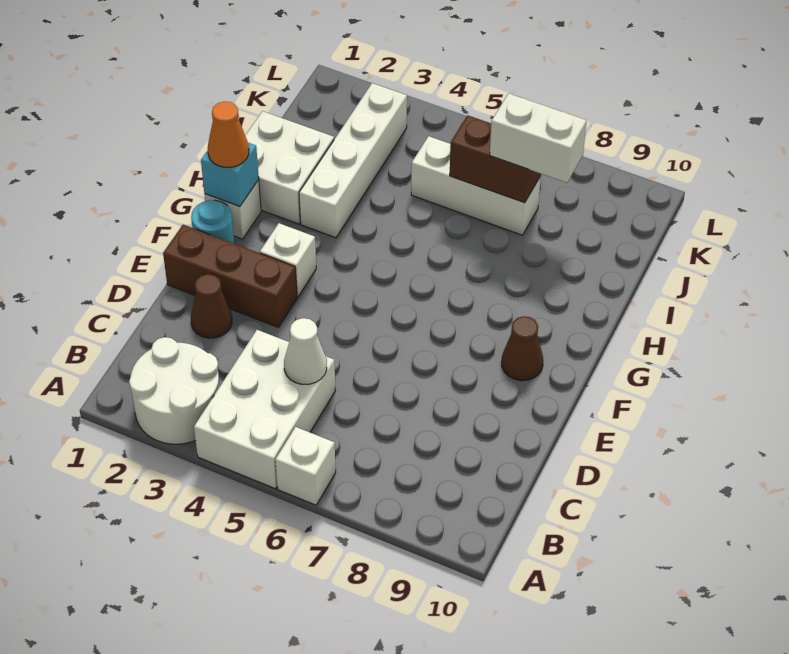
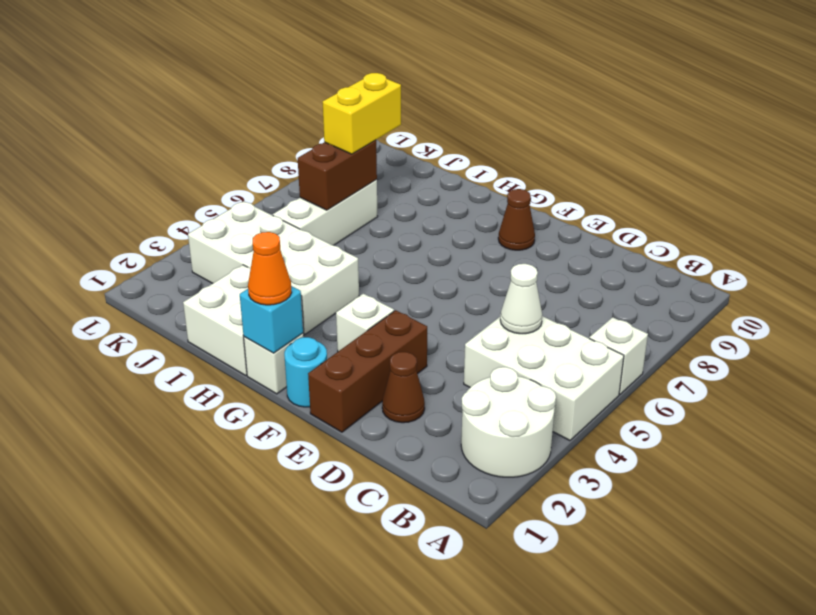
white brick H3:K3 level 1 -> white brick H3:K4 level 1
white brick J7:J8 level 3 -> yellow brick J7:J8 level 3

